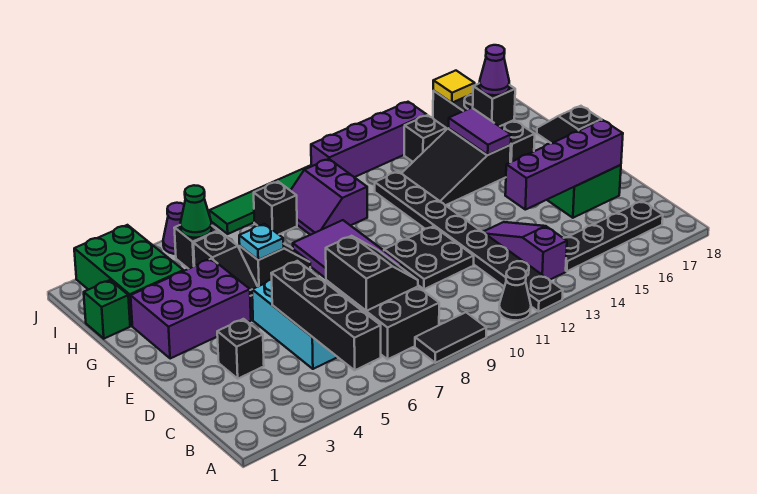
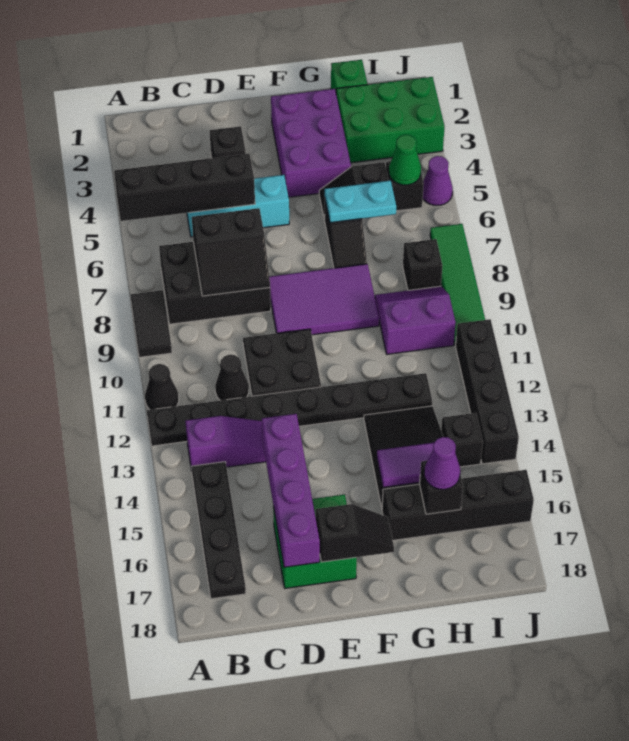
none -> black cone C11 level 1
cyan plate G6 level 2 -> cyan plate G6:H6 level 2
purple brick J11:J14 level 1 -> black brick J11:J14 level 1
yellow tile J16 level 2 -> none

